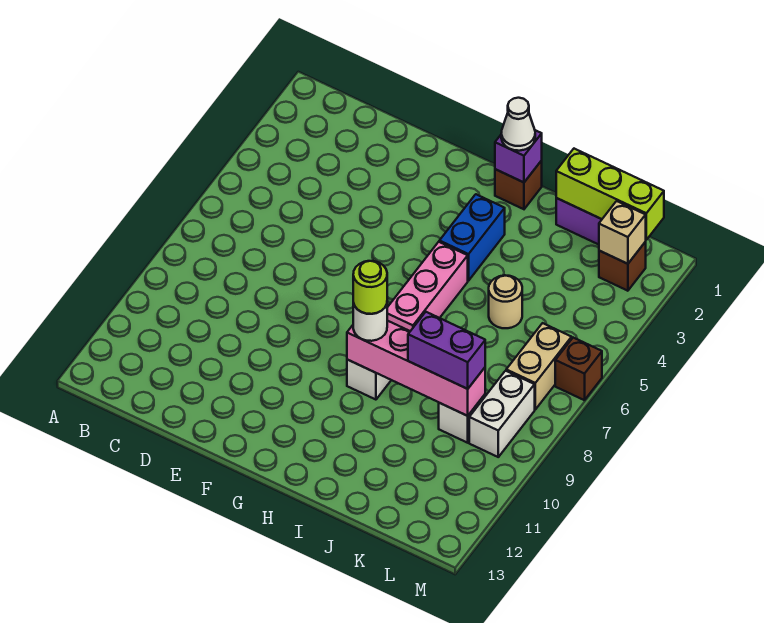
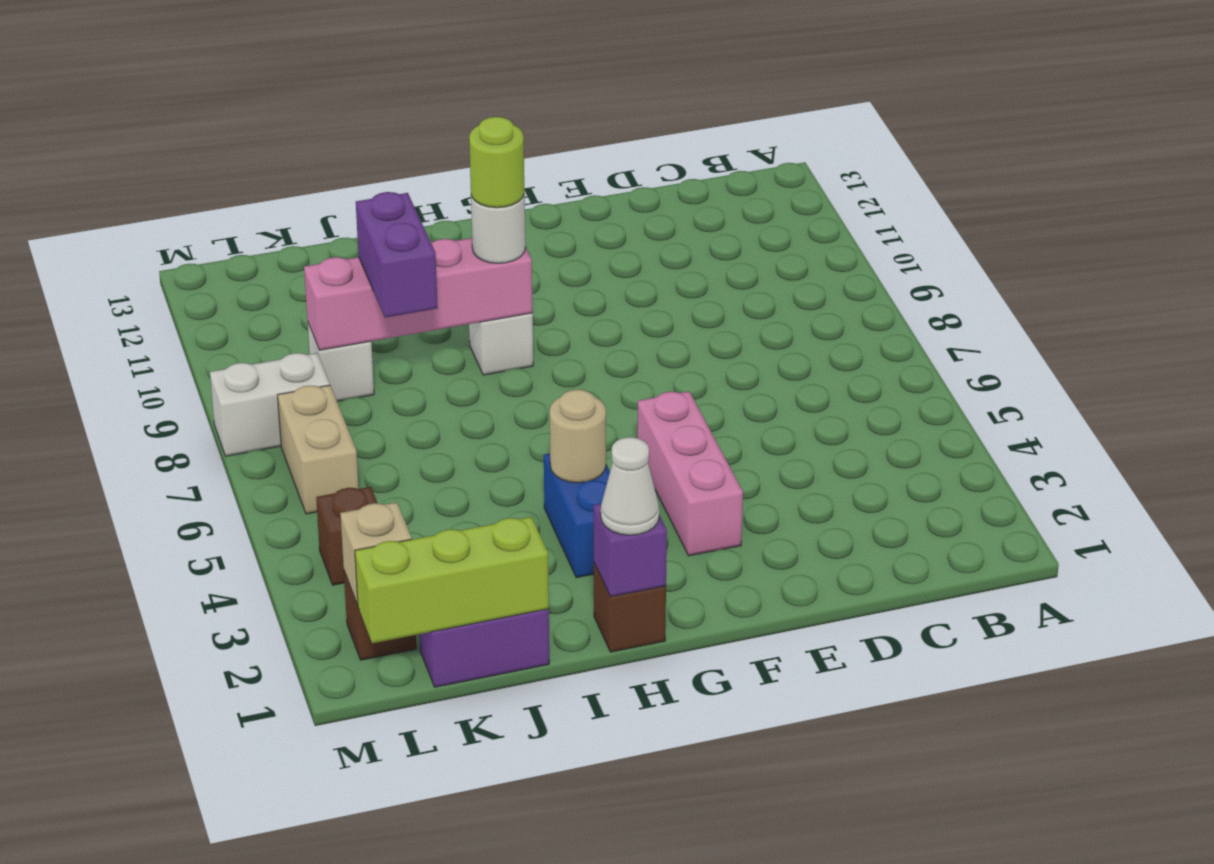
pink brick H5:H7 level 1 -> pink brick F3:F5 level 1
tan round brick J5 level 1 -> tan round brick H4 level 2
purple brick J9:K9 level 3 -> purple brick J8:J9 level 3
white brick L8:L9 level 1 -> white brick L8:M8 level 1
brown brick M6 level 1 -> brown brick L4 level 1

